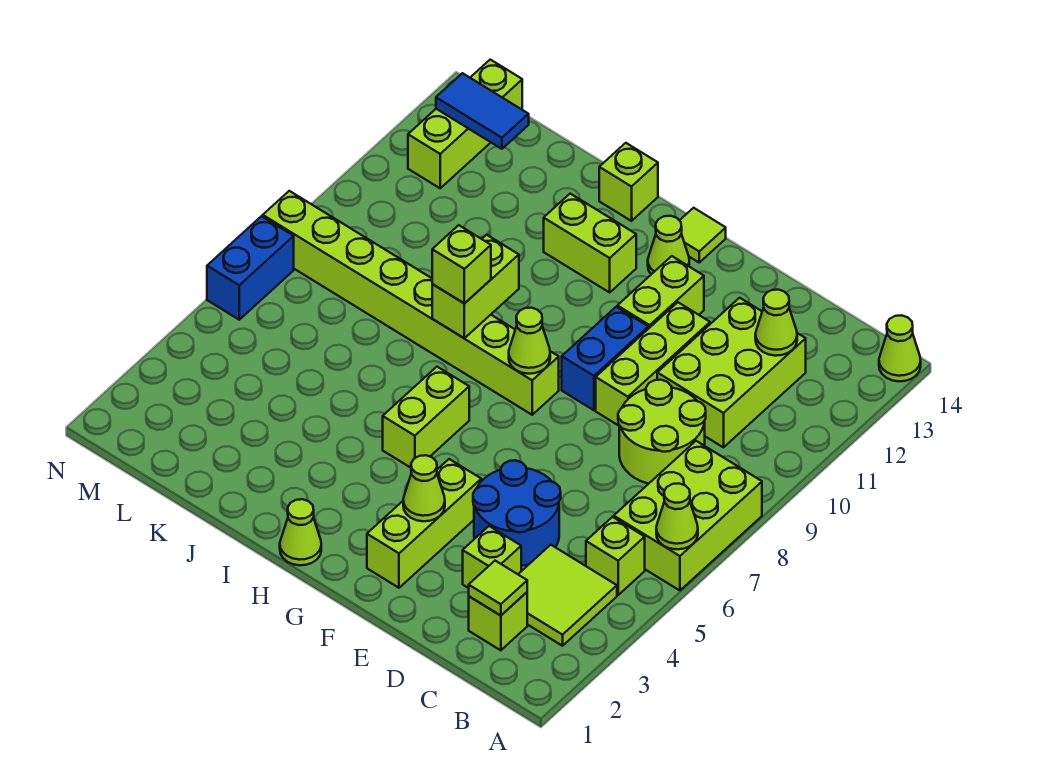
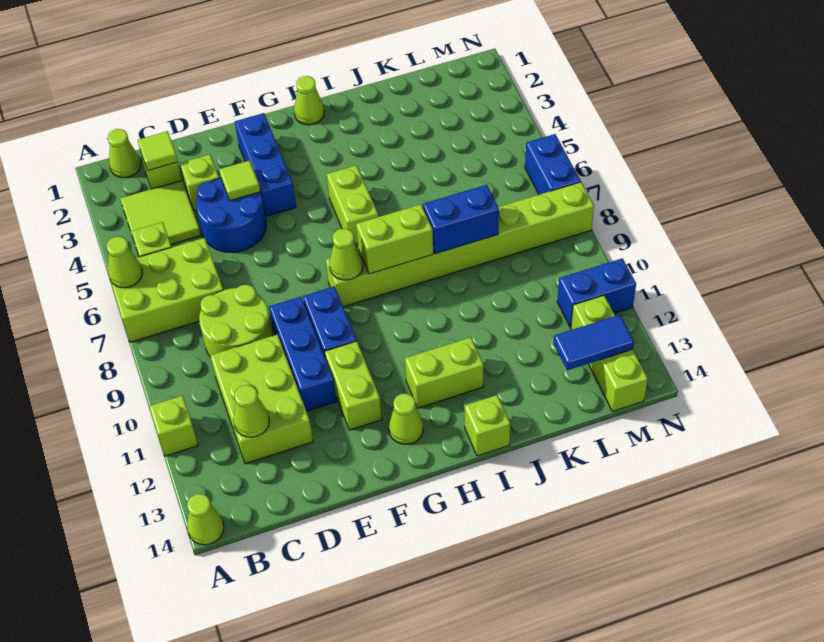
lime brick A6:B8 level 1 -> lime brick A6:C7 level 1
lime brick E9:E11 level 1 -> blue brick E9:E11 level 1
lime brick F2:F4 level 1 -> blue brick F2:F4 level 1
lime cone F3 level 2 -> lime cone B1 level 1
lime tile G14 level 1 -> lime tile E4 level 2
lime brick I8:I9 level 2 -> lime brick H8:I8 level 2
lime brick I8 level 3 -> lime brick A11 level 1
none -> blue brick J8:K8 level 2
none -> blue brick M11:N11 level 1

